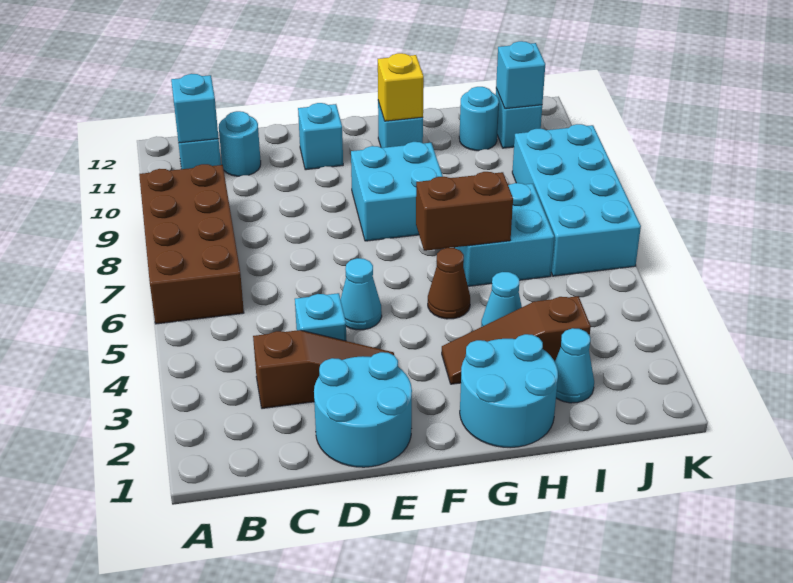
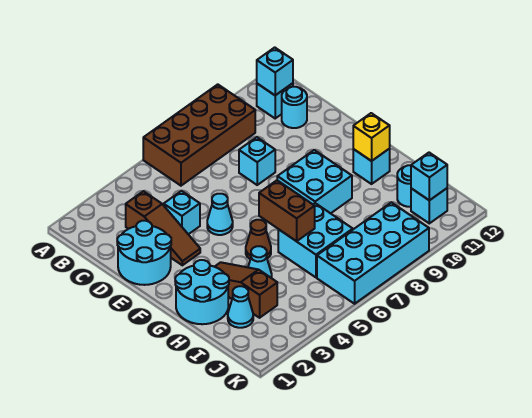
cyan brick E11 level 1 -> cyan brick D8 level 1

